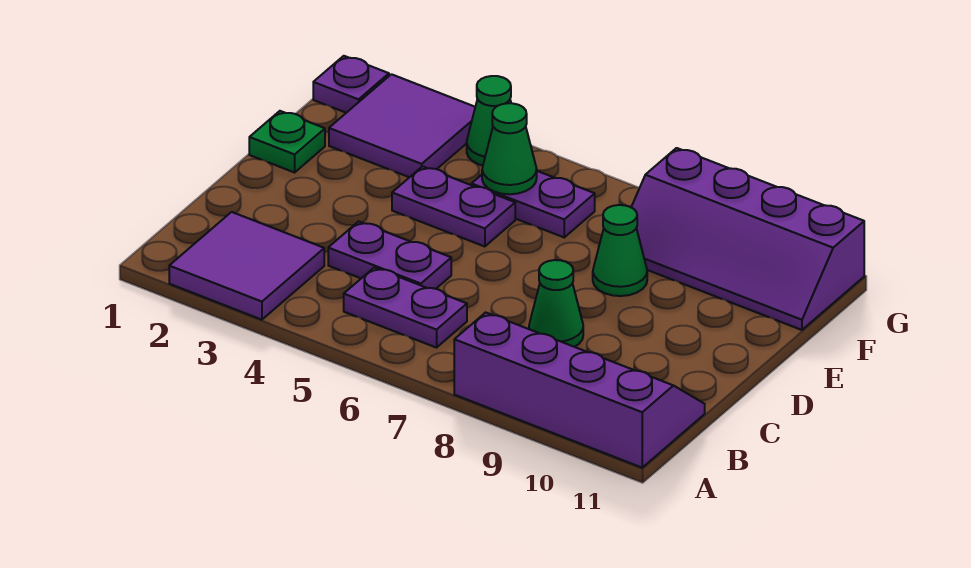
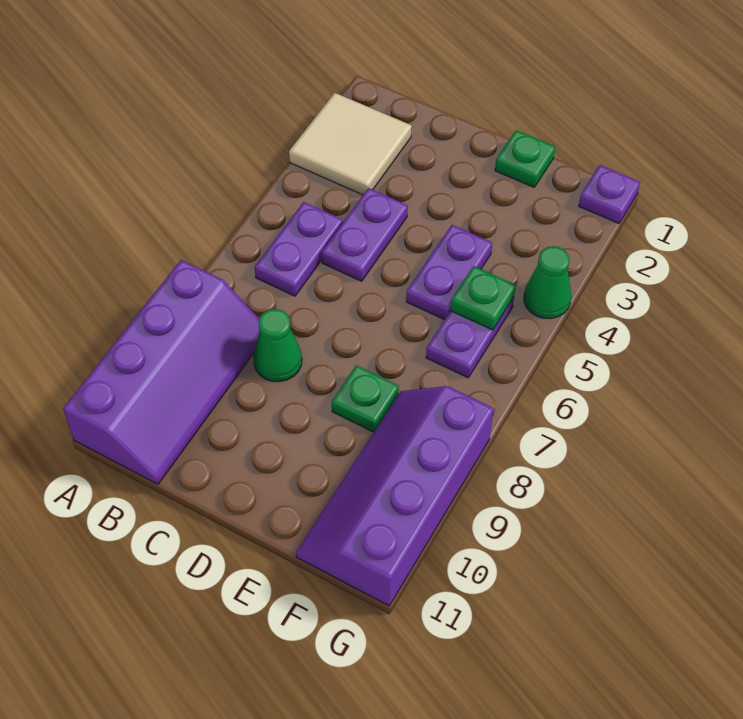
purple tile A2:B3 level 1 -> tan tile A2:B3 level 1
green cone E8 level 1 -> green plate E8 level 1
purple tile F2:G3 level 1 -> none
green cone F5 level 2 -> green plate F5 level 2

